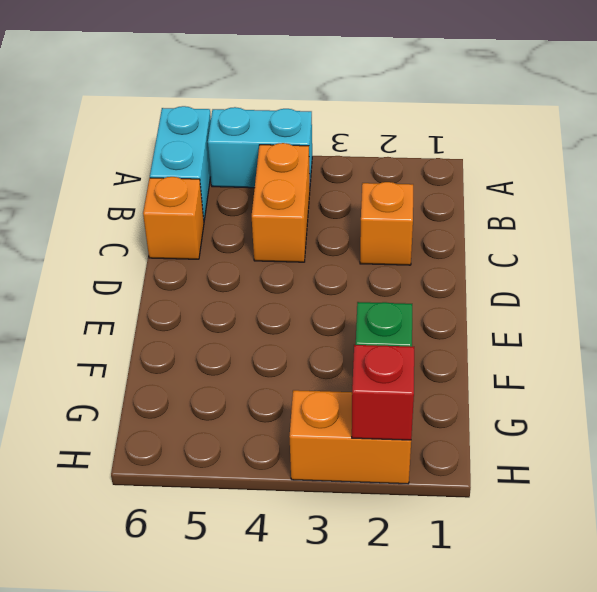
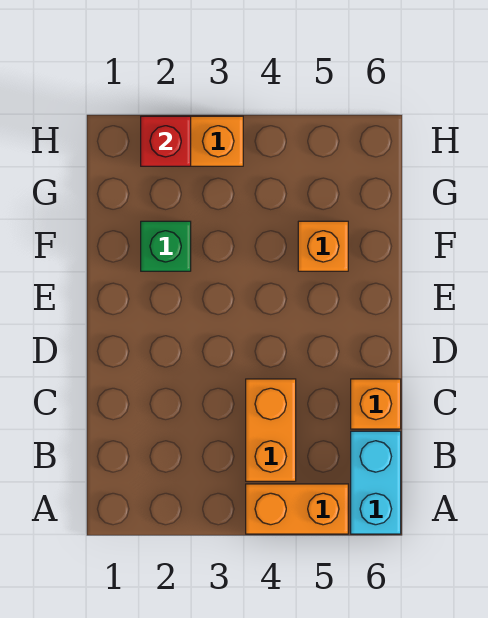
cyan brick A4:A5 level 1 -> orange brick A4:A5 level 1
orange brick C2 level 1 -> orange brick F5 level 1

